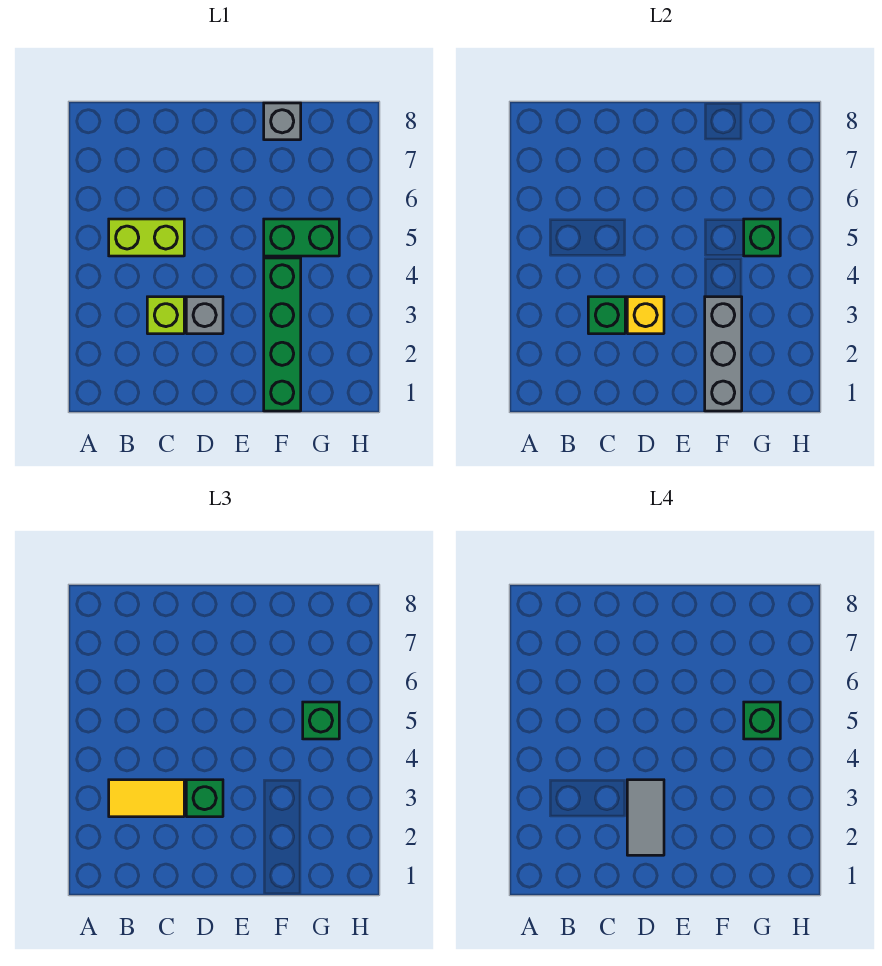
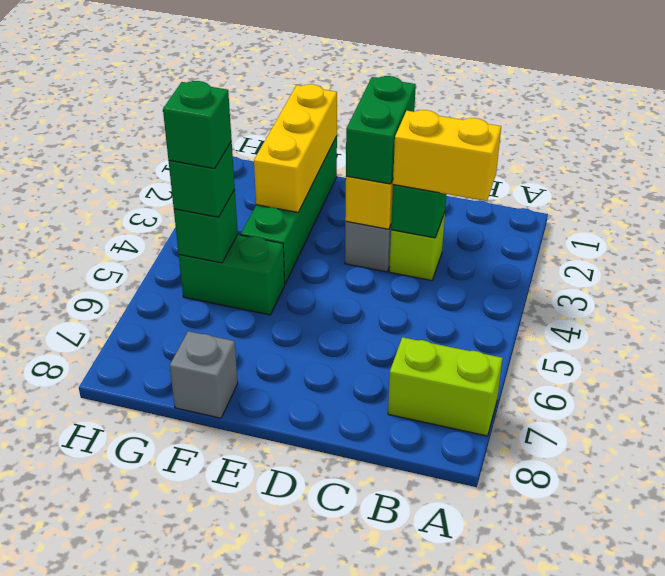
yellow tile B3:C3 level 3 -> yellow brick B3:C3 level 3
lime brick B5:C5 level 1 -> lime brick A7:B7 level 1
grey tile D2:D3 level 4 -> none
green brick D3 level 3 -> green brick D2:D3 level 3
grey brick F1:F3 level 2 -> yellow brick F1:F3 level 2

